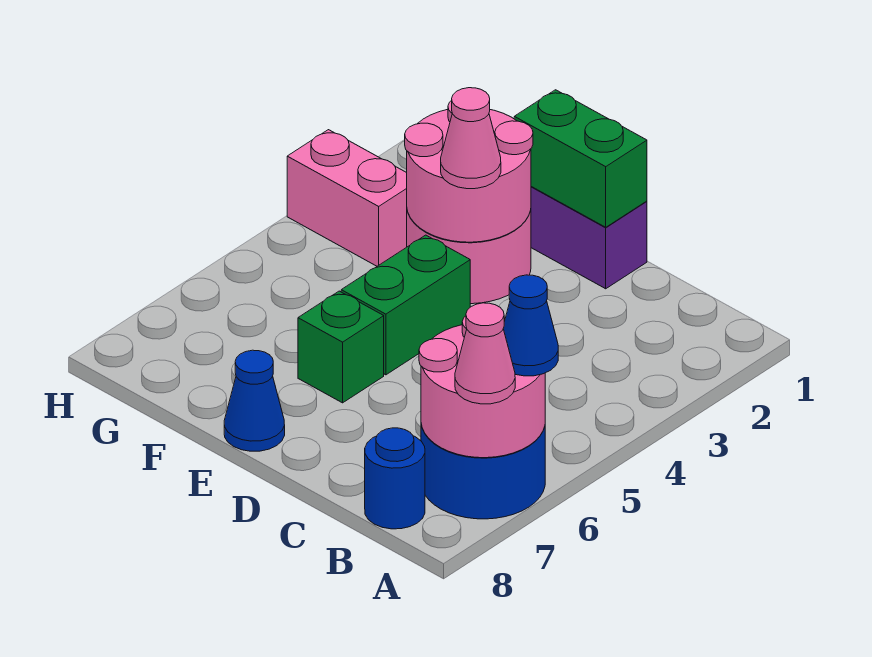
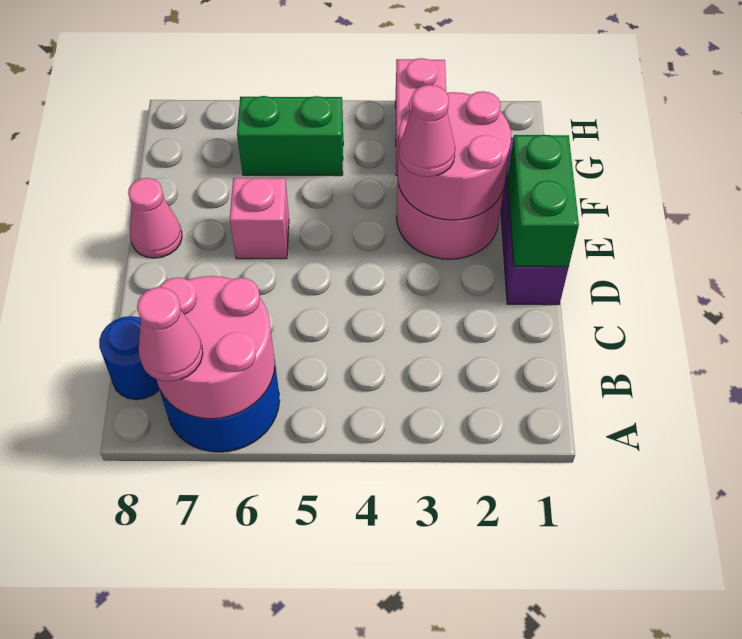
blue cone A6 level 3 -> none
green brick E4:E5 level 1 -> green brick G5:G6 level 1
green brick E6 level 1 -> pink brick E6 level 1
blue cone E8 level 1 -> pink cone E8 level 1

